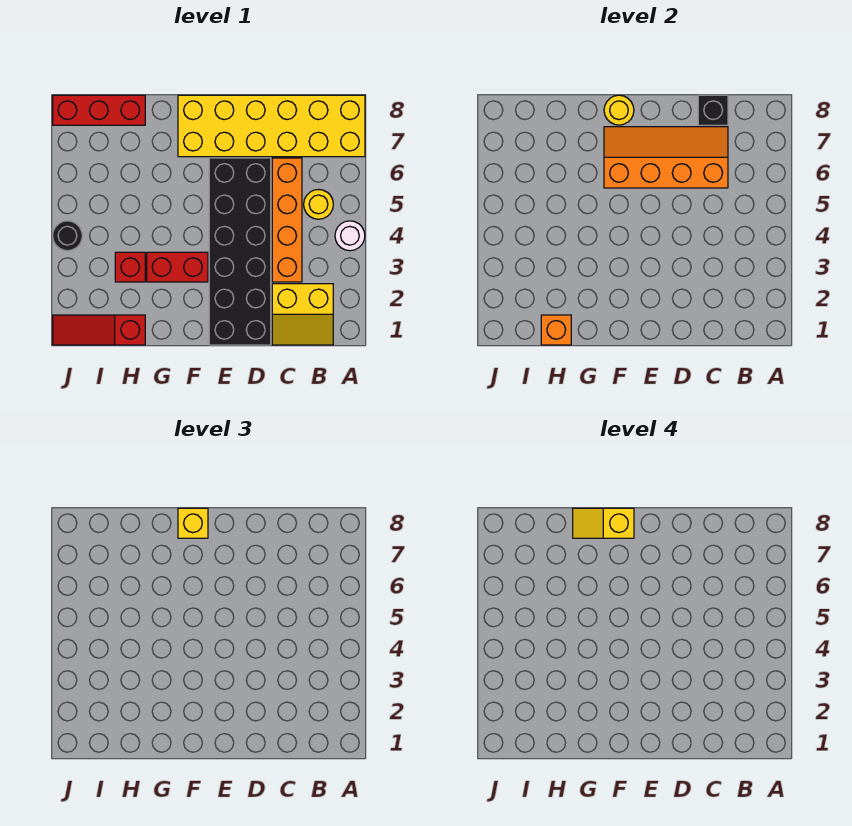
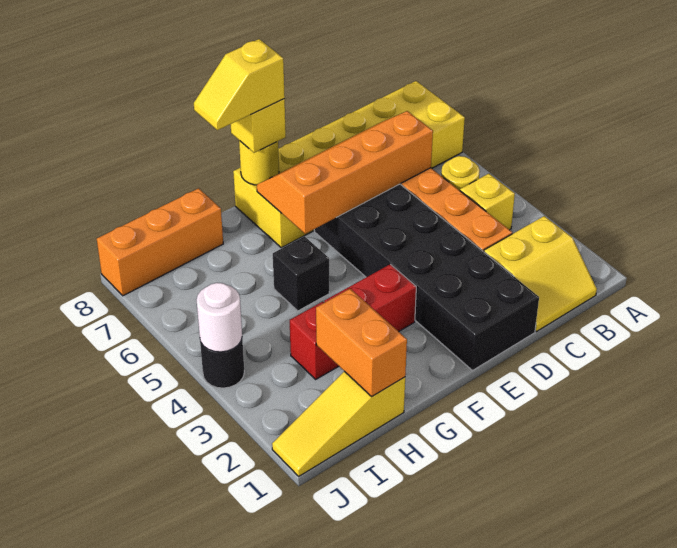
white round brick A4 level 1 -> white round brick J4 level 2
none -> yellow brick B4 level 1
black brick C8 level 2 -> black brick G5 level 1
red slope H1:J1 level 1 top H -> yellow slope H1:J1 level 1 top H
orange brick H1 level 2 -> orange brick H1:H2 level 2
red brick H8:J8 level 1 -> orange brick H8:J8 level 1

